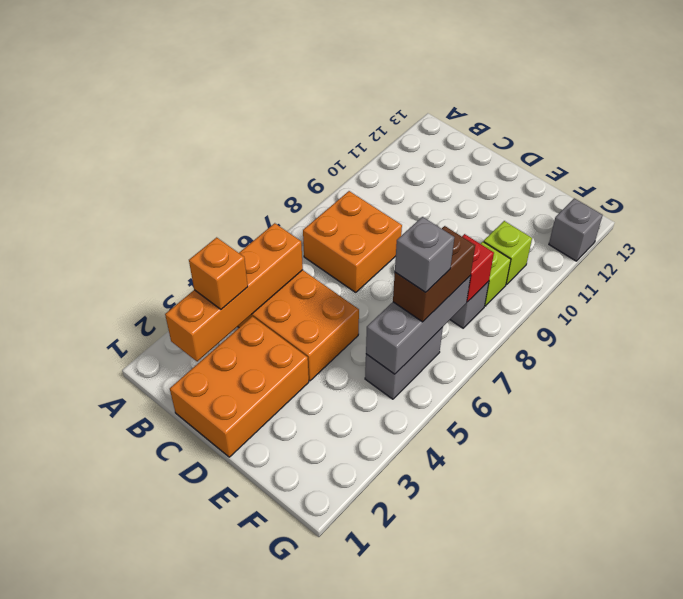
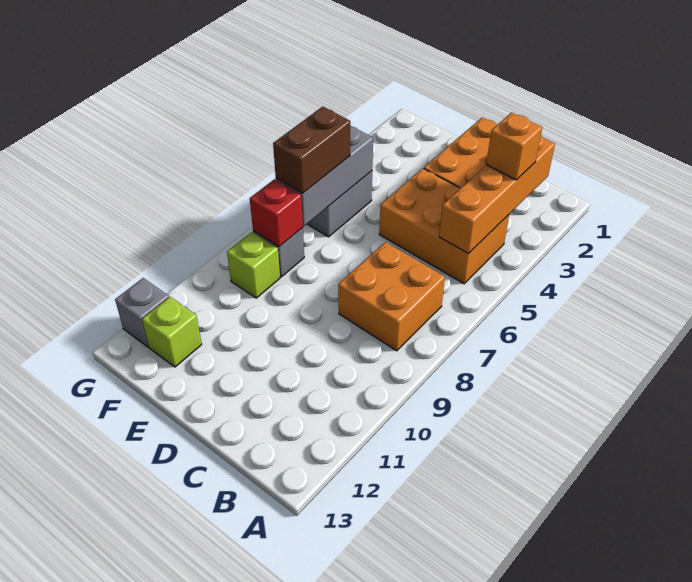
grey brick F6 level 4 -> none
lime brick F10 level 1 -> lime brick F12 level 1

